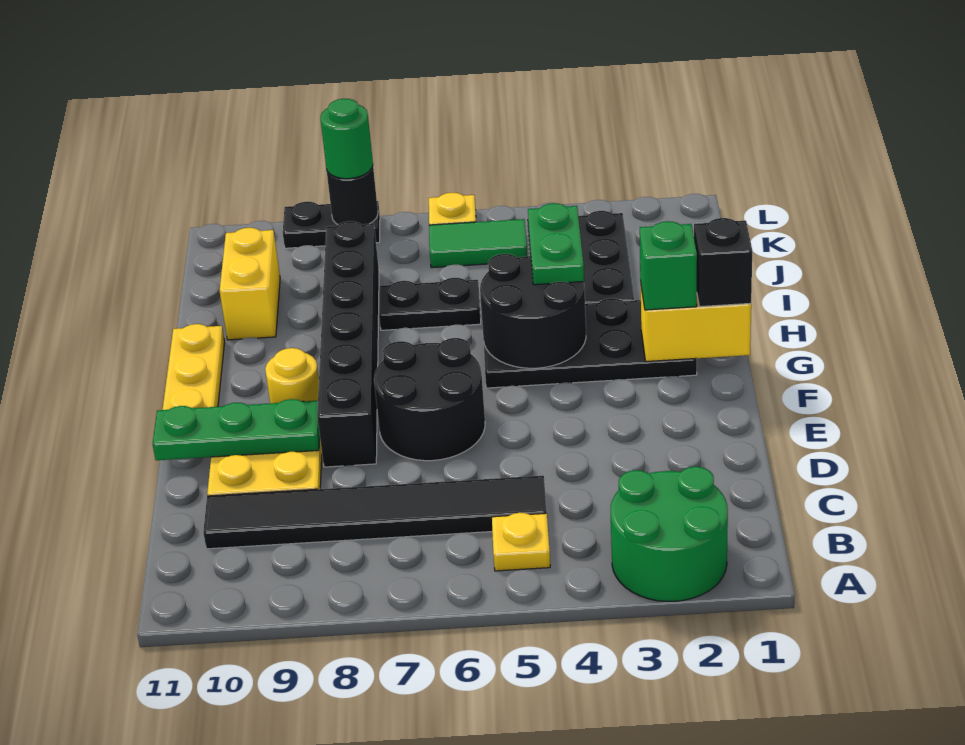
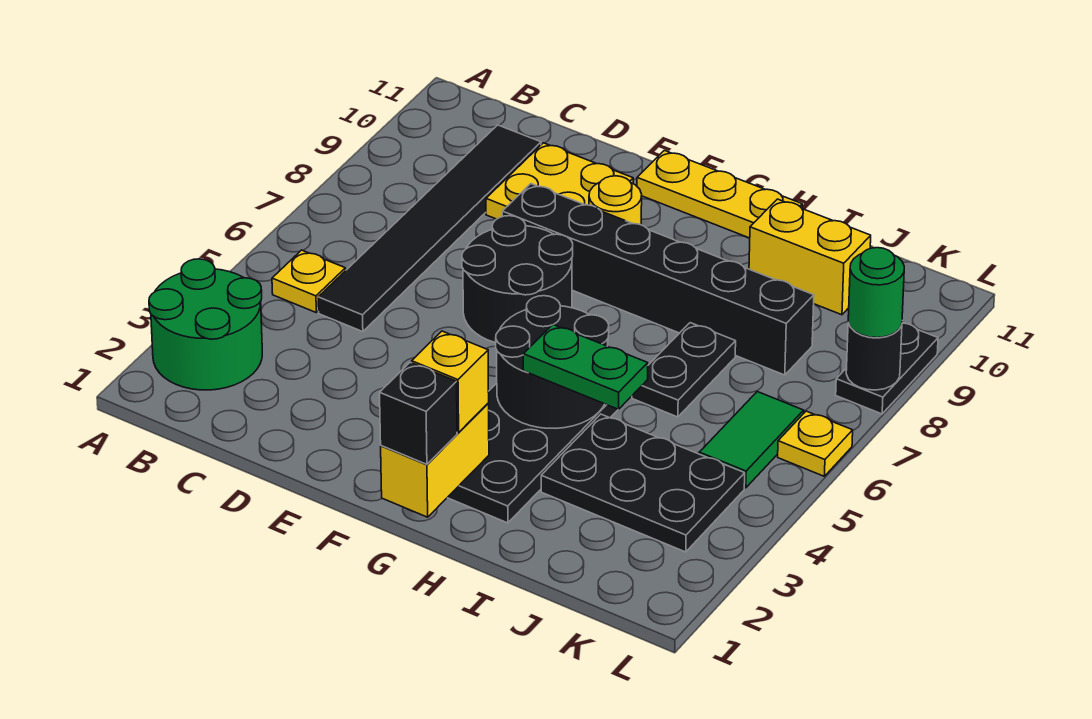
green plate E9:E11 level 2 -> none
green brick G2 level 3 -> yellow brick G2 level 3

